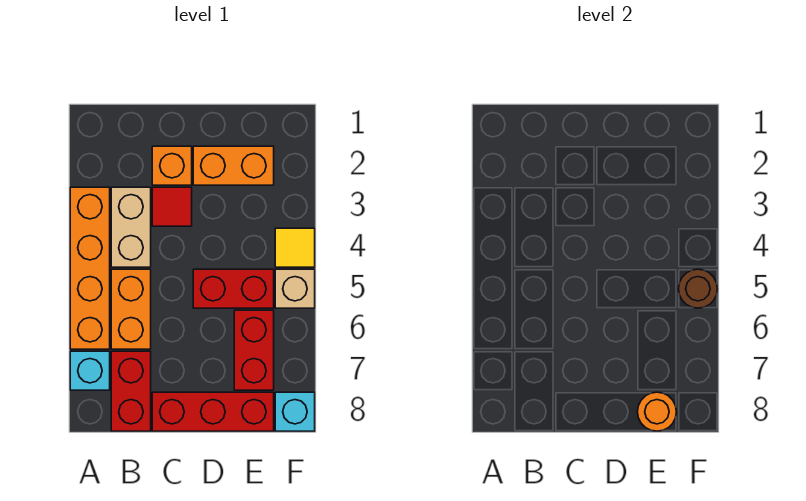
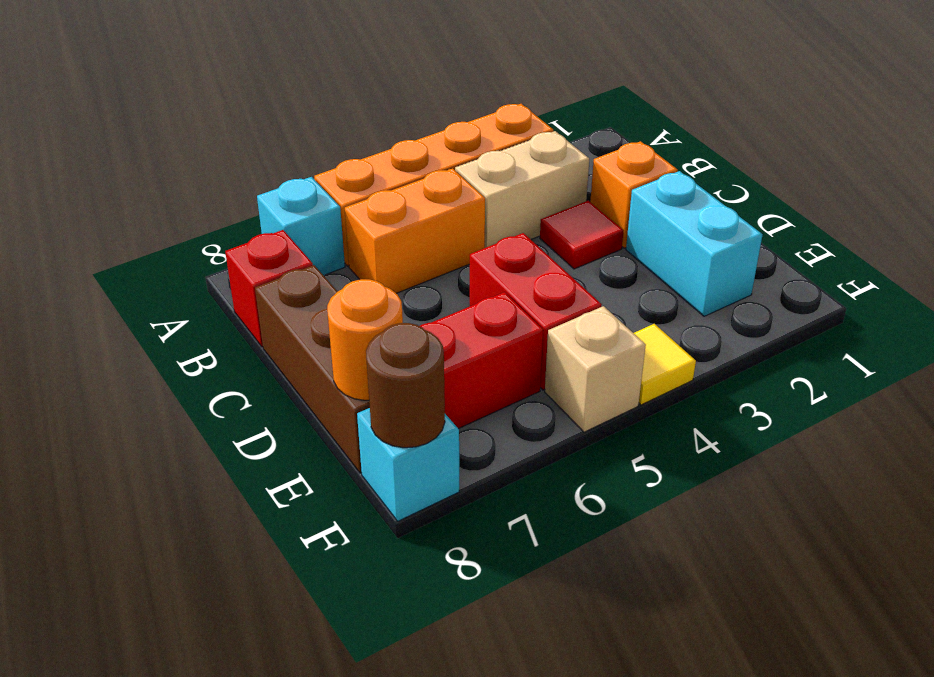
red brick B7:B8 level 1 -> red brick B8 level 1
red brick C8:E8 level 1 -> brown brick C8:E8 level 1
orange brick D2:E2 level 1 -> cyan brick D2:E2 level 1
brown round brick F5 level 2 -> brown round brick F8 level 2

